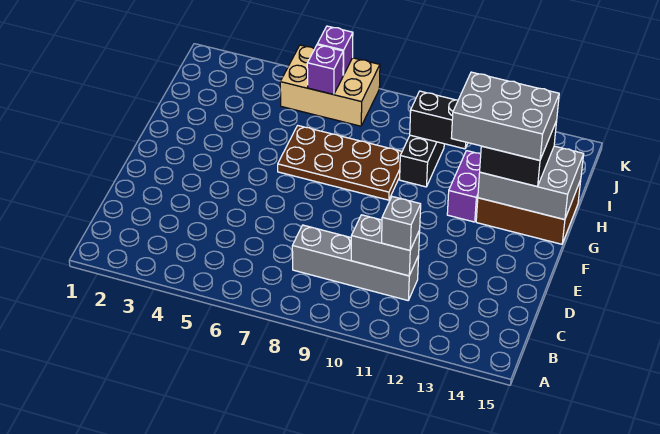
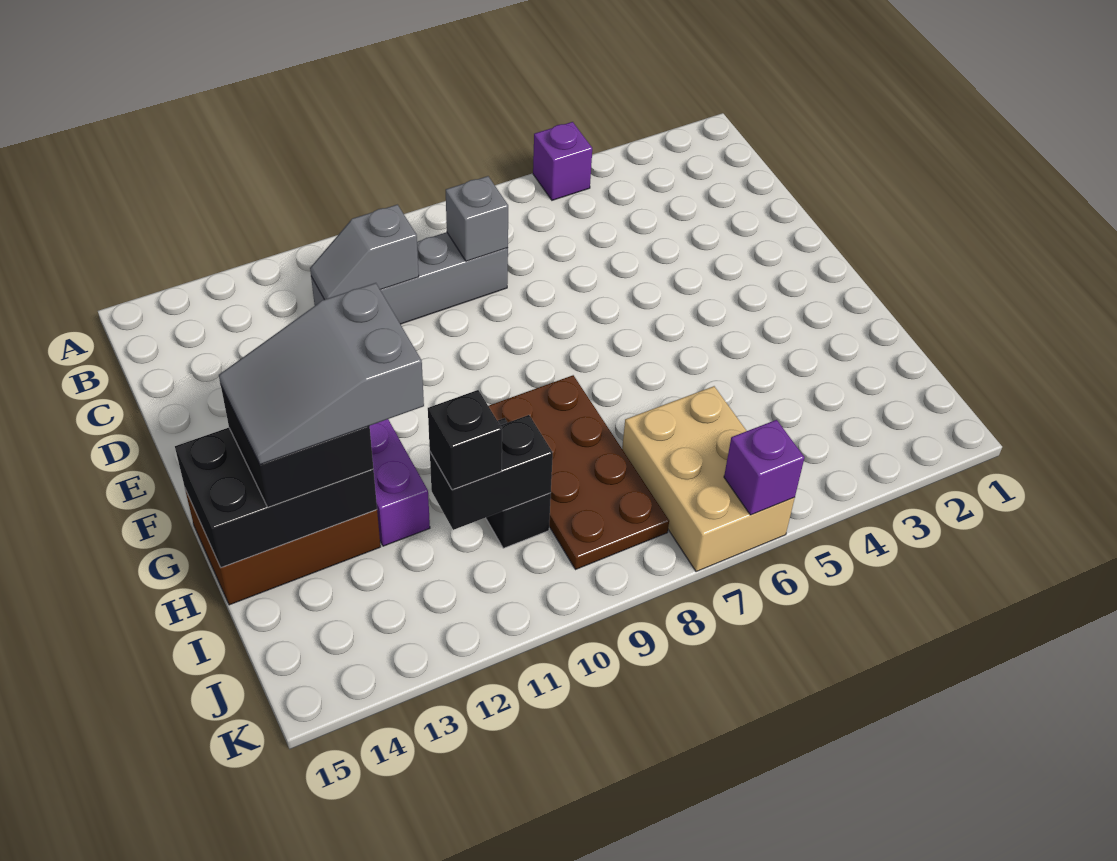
grey brick C10:C11 level 2 -> grey slope C10:C11 level 2 top 10
grey brick C11 level 3 -> grey brick C8 level 2
brown plate G6:H9 level 1 -> brown plate G8:J9 level 1
grey brick G12:H14 level 4 -> grey slope G12:H14 level 4 top 12
grey brick G13:H15 level 2 -> black brick G13:H15 level 2
none -> black brick I11 level 3
tan brick J5:K7 level 1 -> tan brick I6:K7 level 1
purple brick J6 level 2 -> purple brick A5 level 1

